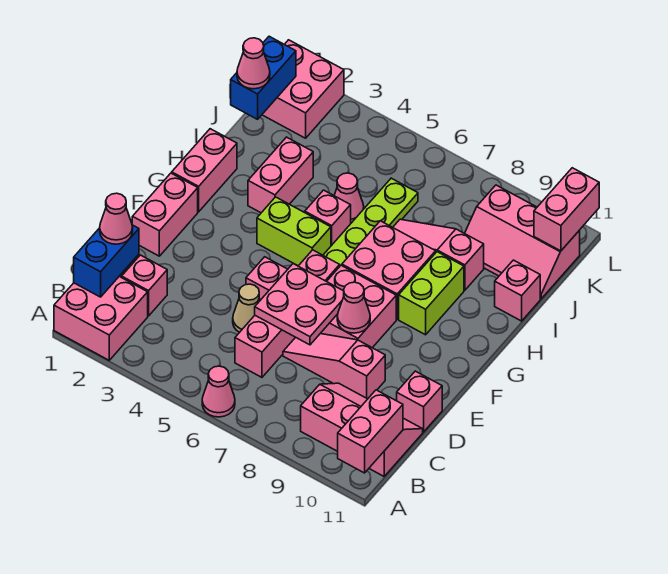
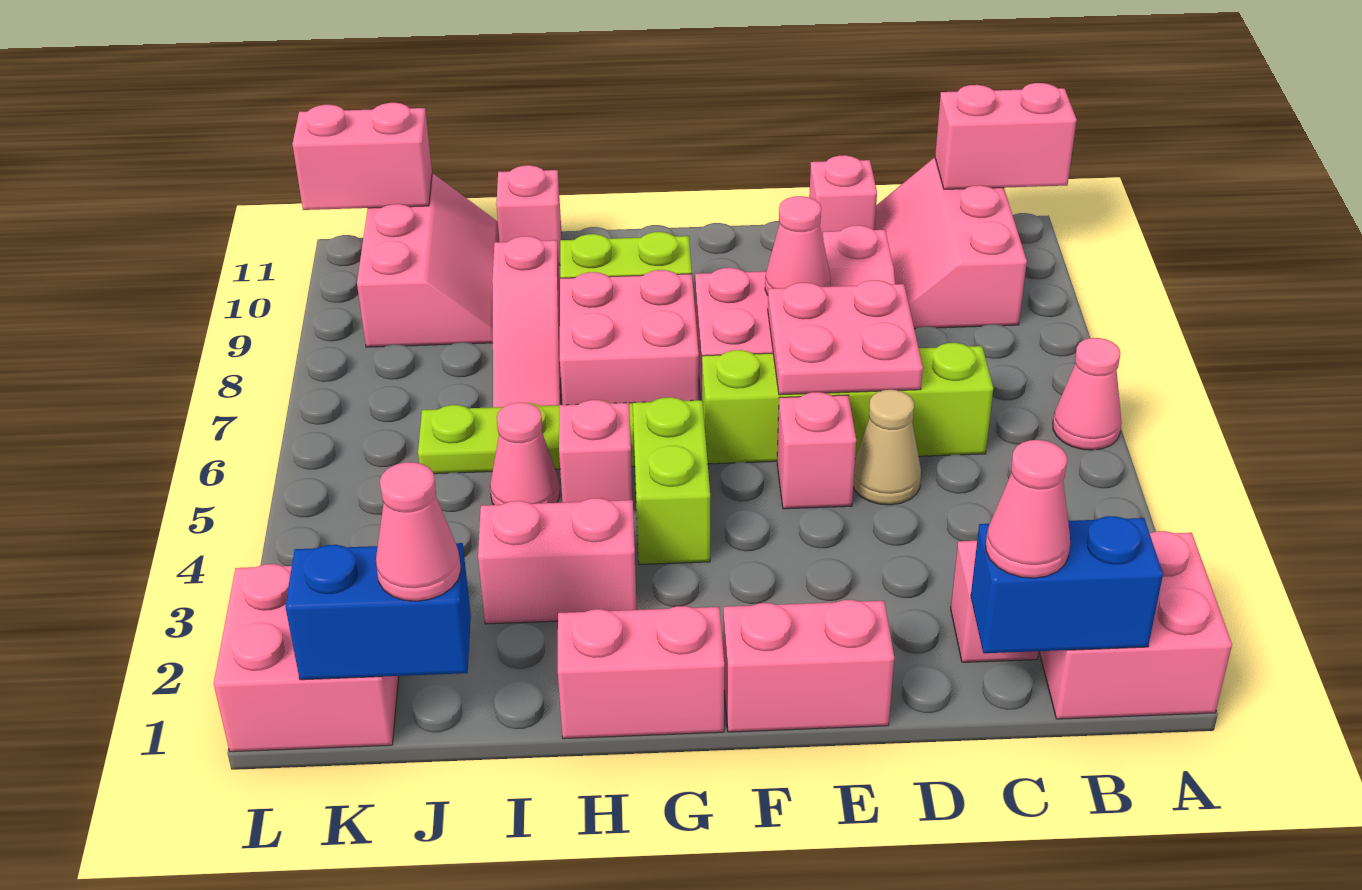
pink brick C6:F6 level 1 -> lime brick C6:F6 level 1

